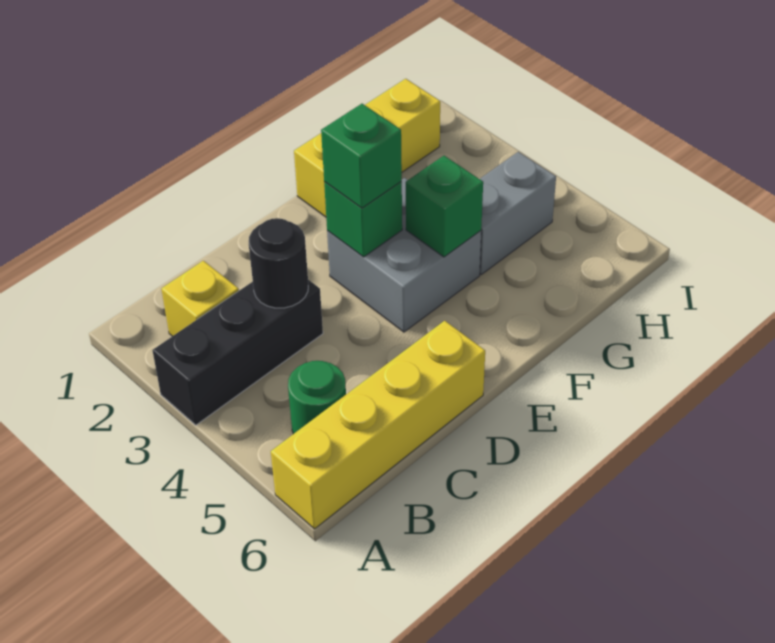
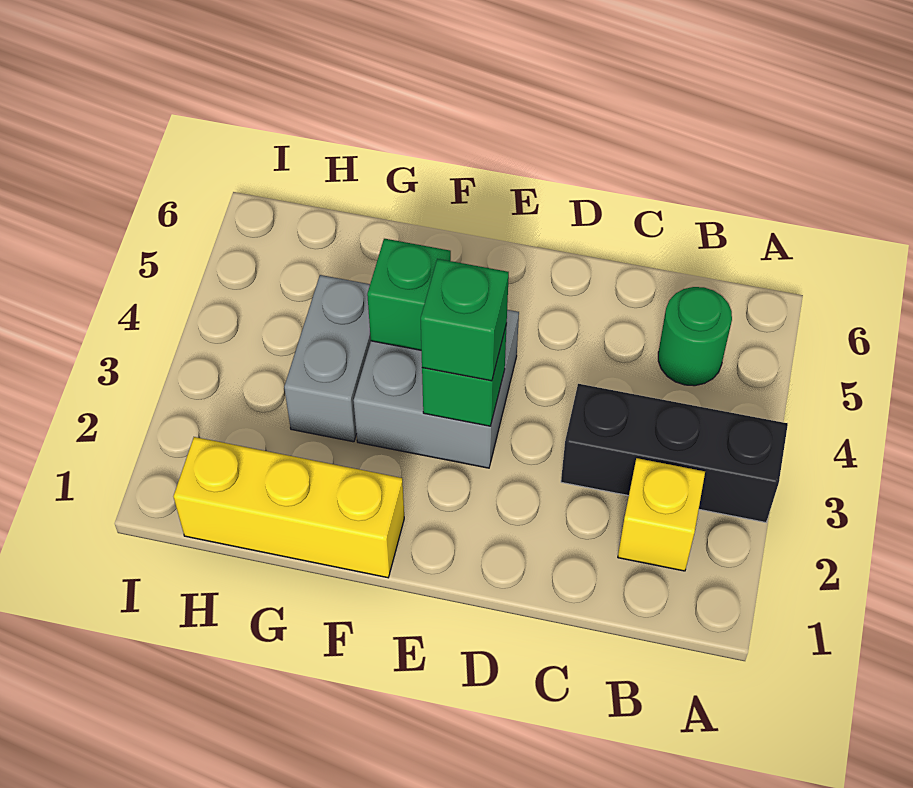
yellow brick A6:D6 level 1 -> none
black round brick C3 level 2 -> none
grey brick G4:H4 level 1 -> grey brick G3:G4 level 1

